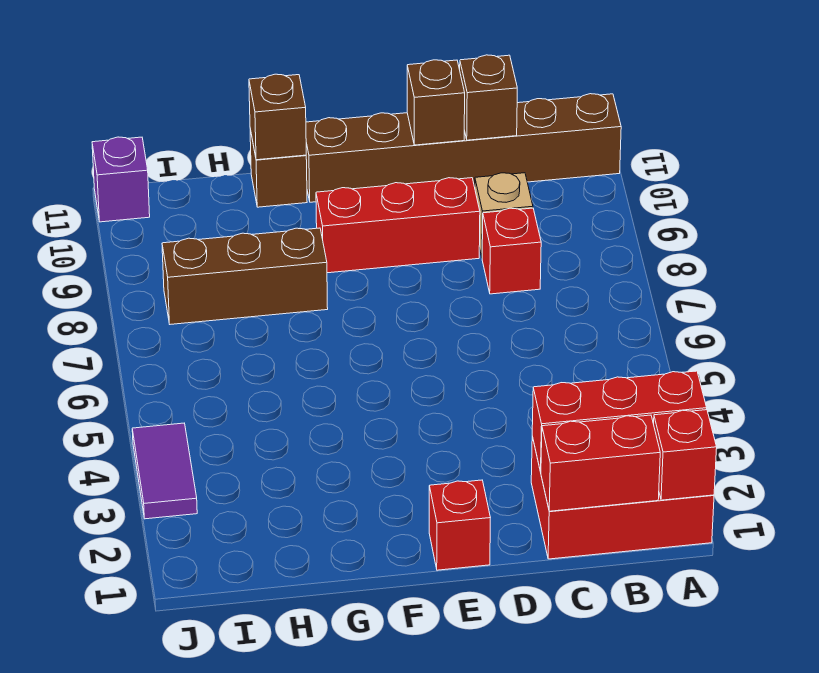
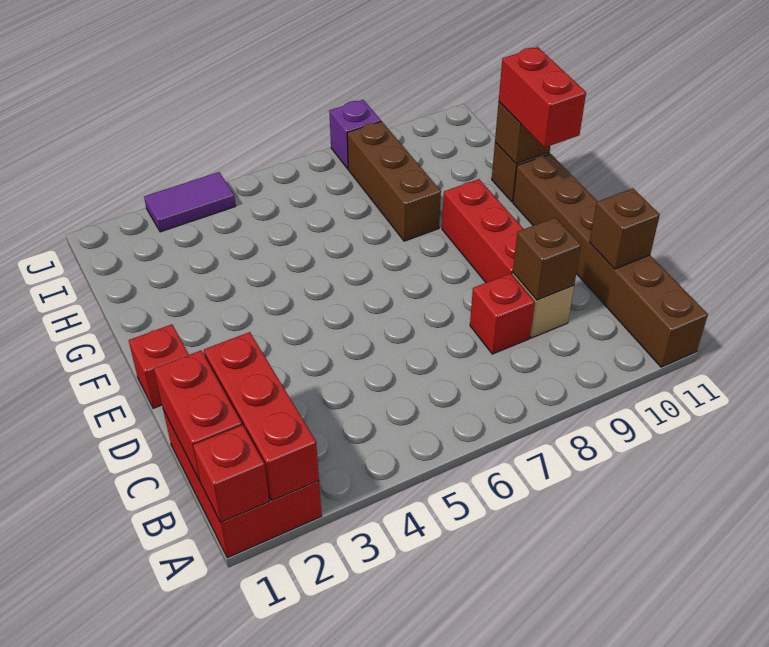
brown brick D11 level 2 -> brown brick C9 level 2
none -> red brick F11:G11 level 3
purple brick J11 level 1 -> purple brick J8 level 1

